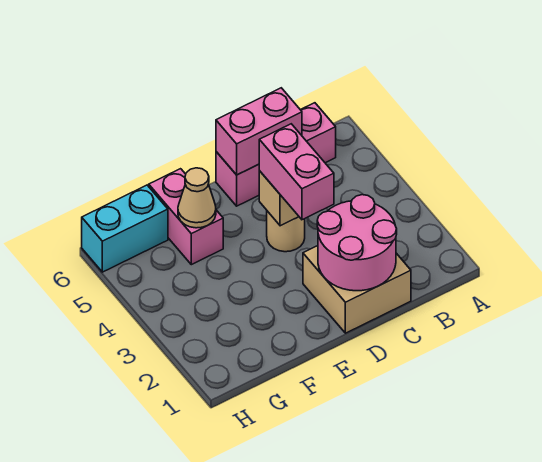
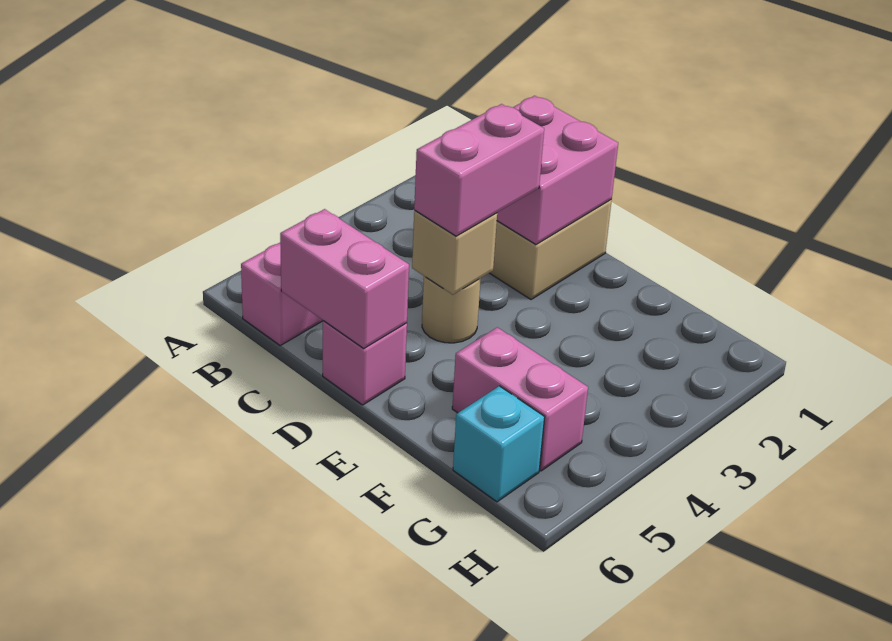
pink round brick C1:D2 level 2 -> pink brick C1:D2 level 2
pink brick F5:F6 level 1 -> pink brick F5:G5 level 1
tan cone F5 level 2 -> none
cyan brick G6:H6 level 1 -> cyan brick G6 level 1

